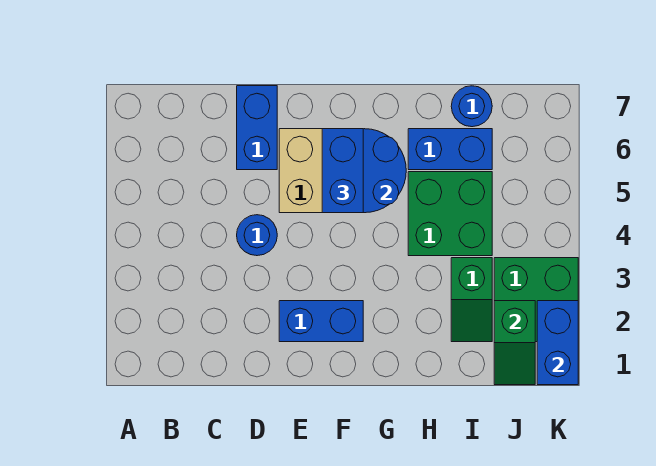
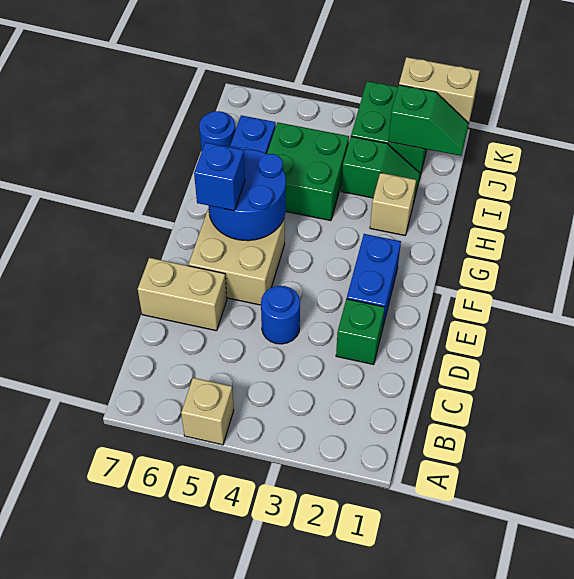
none -> tan brick A5 level 1
none -> green brick D2 level 1
blue brick D6:D7 level 1 -> tan brick D6:D7 level 1
blue brick F5:F6 level 3 -> blue brick F6 level 3
none -> tan brick H2 level 1
blue brick K1:K2 level 2 -> tan brick K1:K2 level 2

